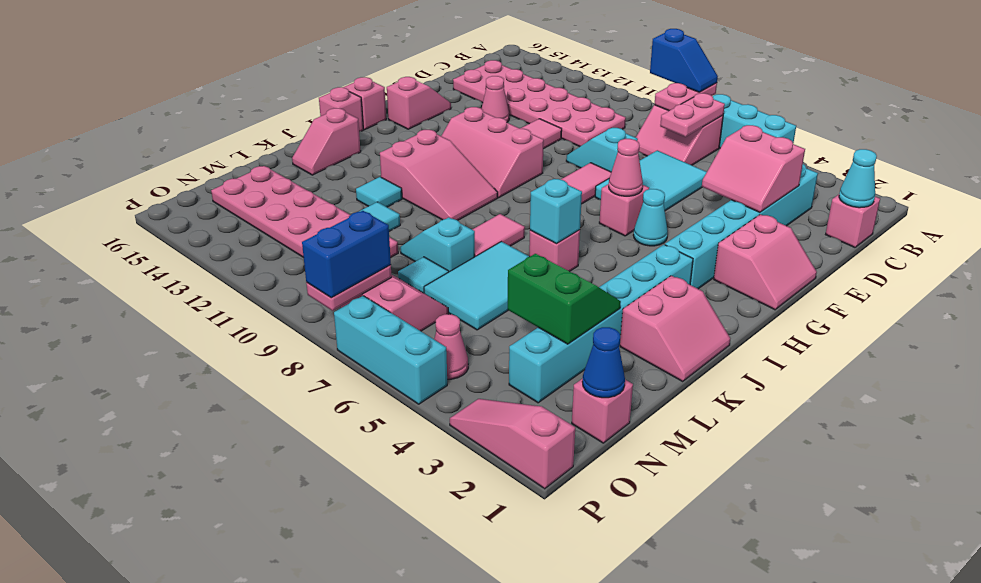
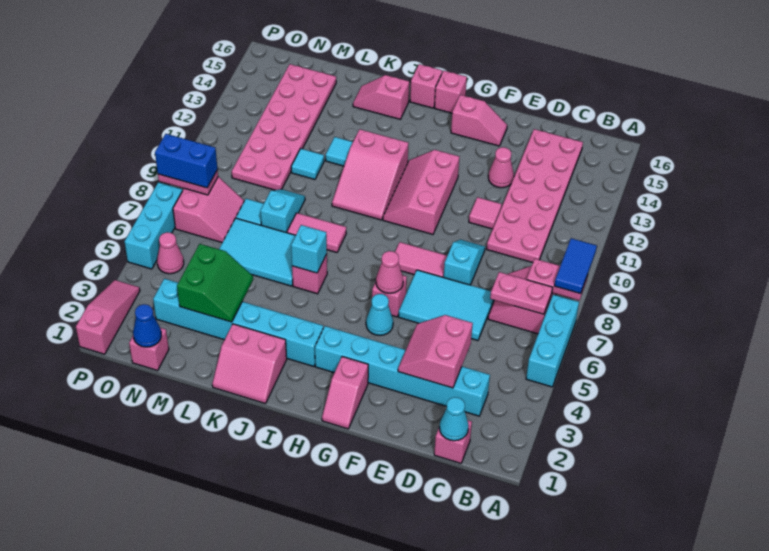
blue slope A8:A9 level 3 top 9 -> blue tile A8:A9 level 3
pink slope F1:G2 level 1 top 2 -> pink slope G1:G2 level 1 top 2

